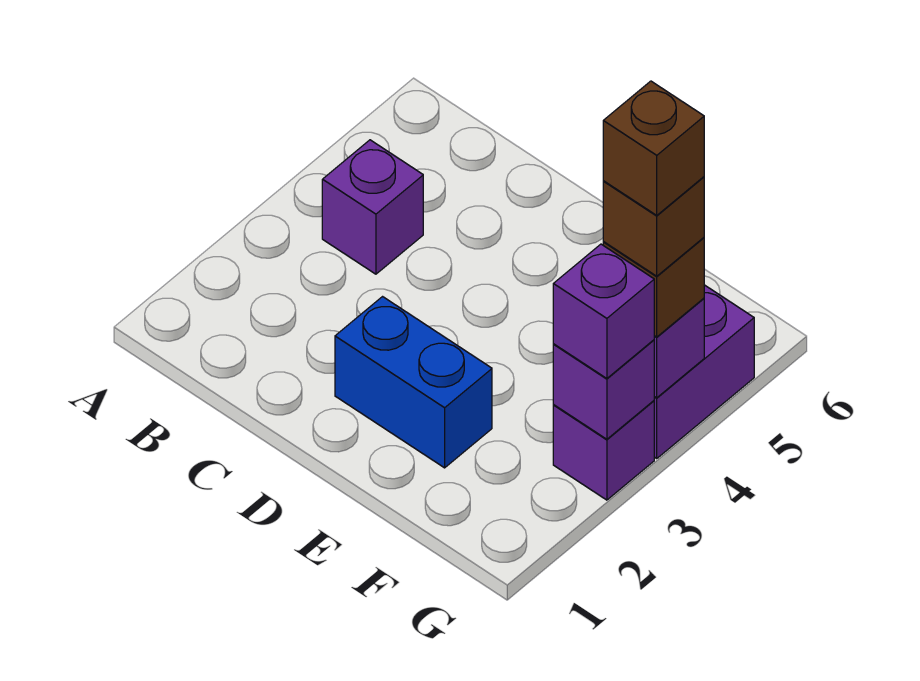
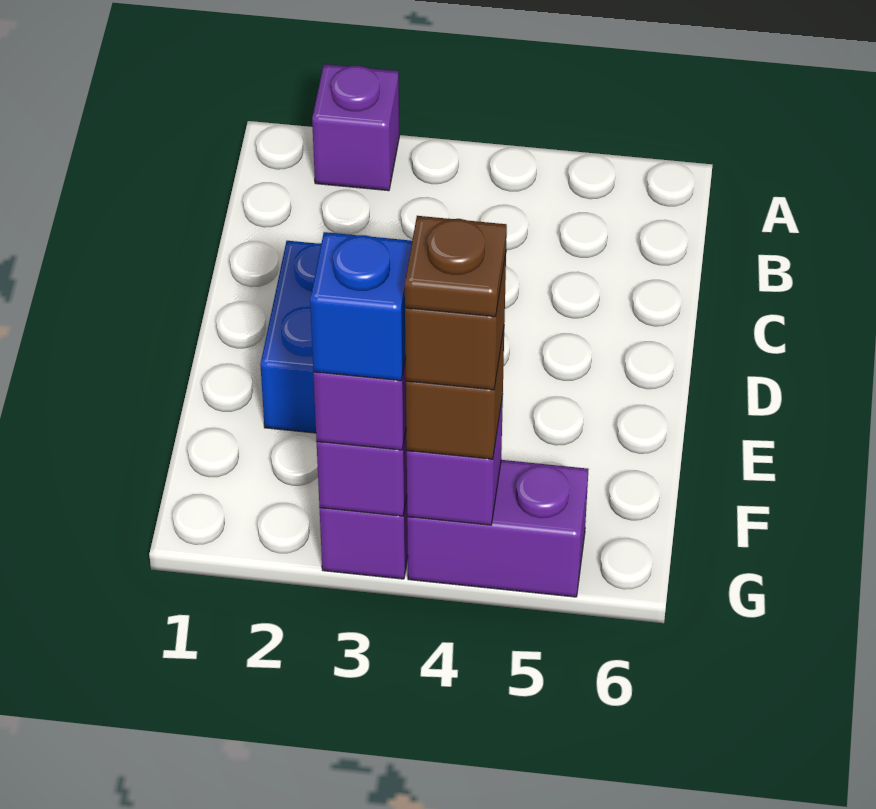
purple brick B4 level 1 -> purple brick A2 level 1
none -> blue brick G3 level 4
brown brick G4 level 5 -> brown plate G4 level 5

